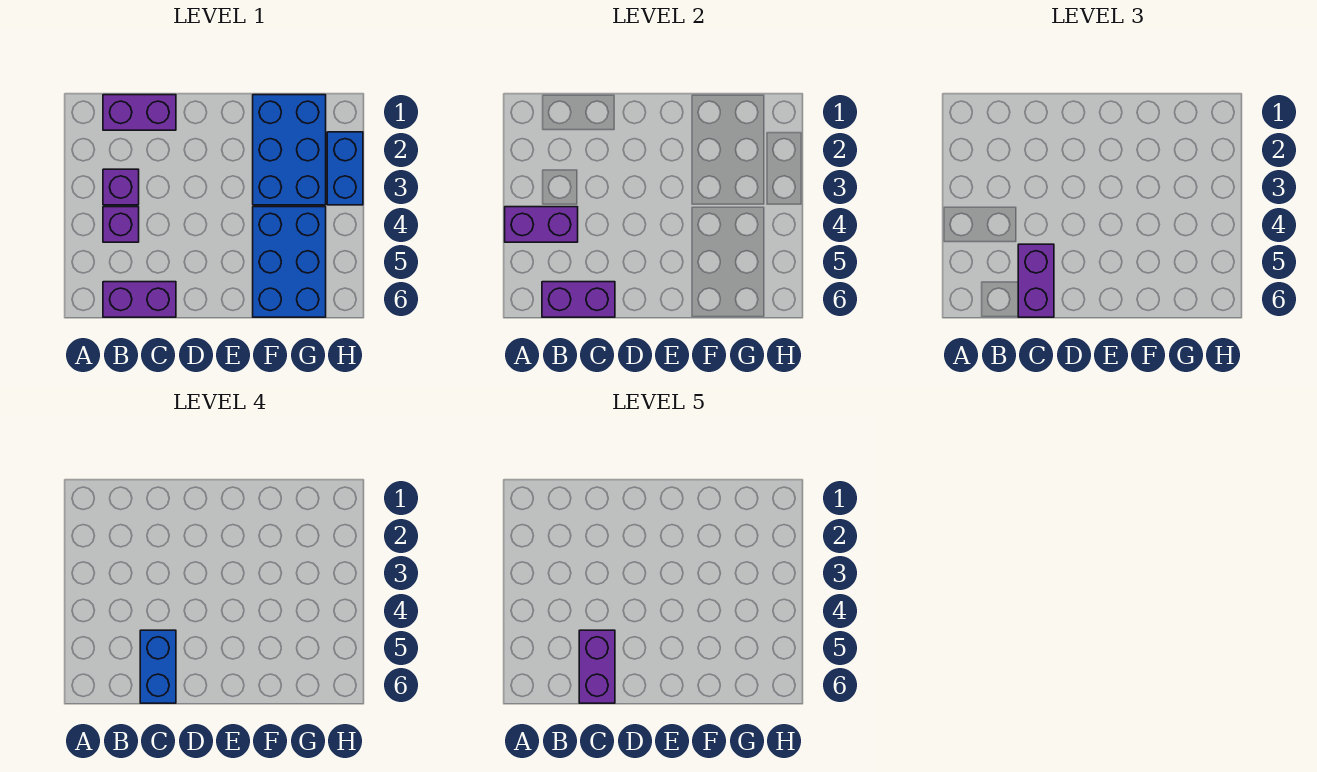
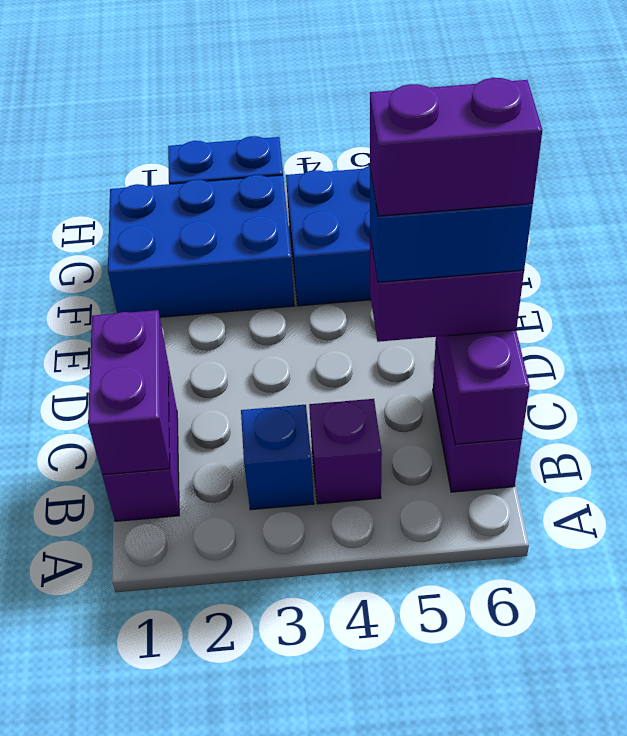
purple brick A4:B4 level 2 -> purple brick B1:C1 level 2
purple brick B3 level 1 -> blue brick B3 level 1

